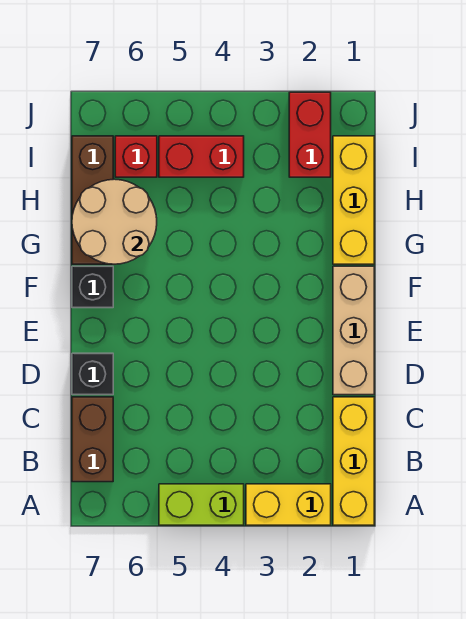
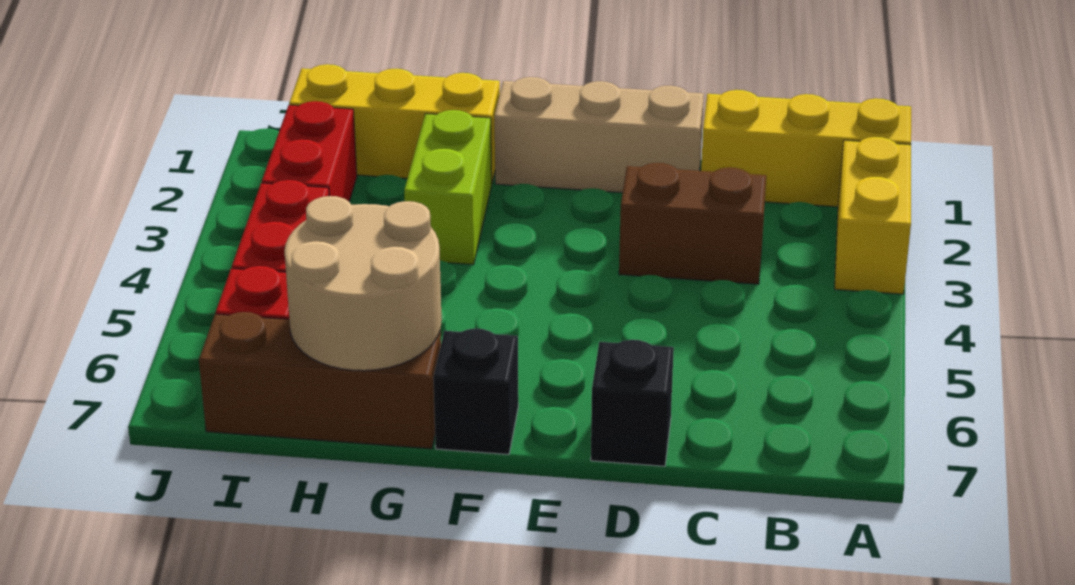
lime brick A4:A5 level 1 -> lime brick G2:G3 level 1
brown brick B7:C7 level 1 -> brown brick C3:D3 level 1
red brick I2:J2 level 1 -> red brick I2:I3 level 1

